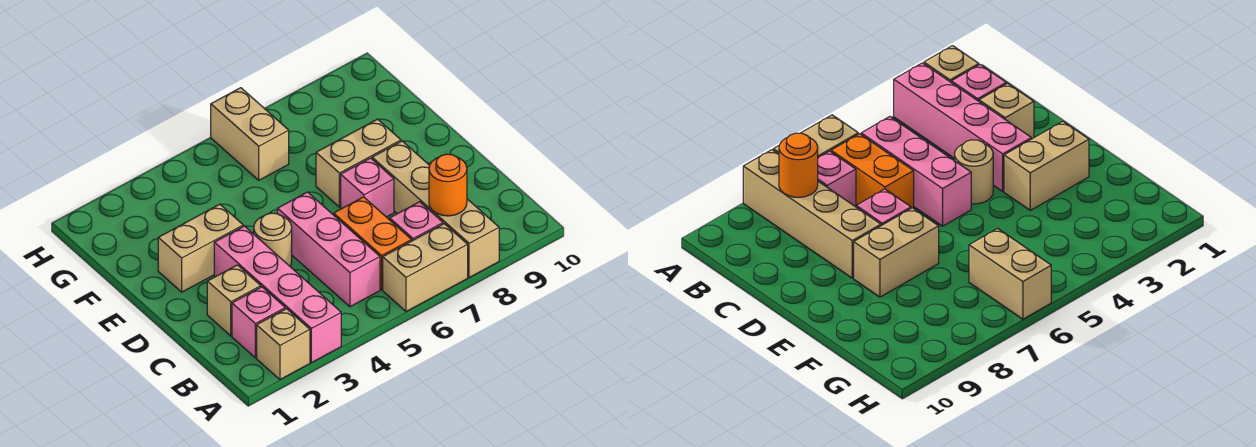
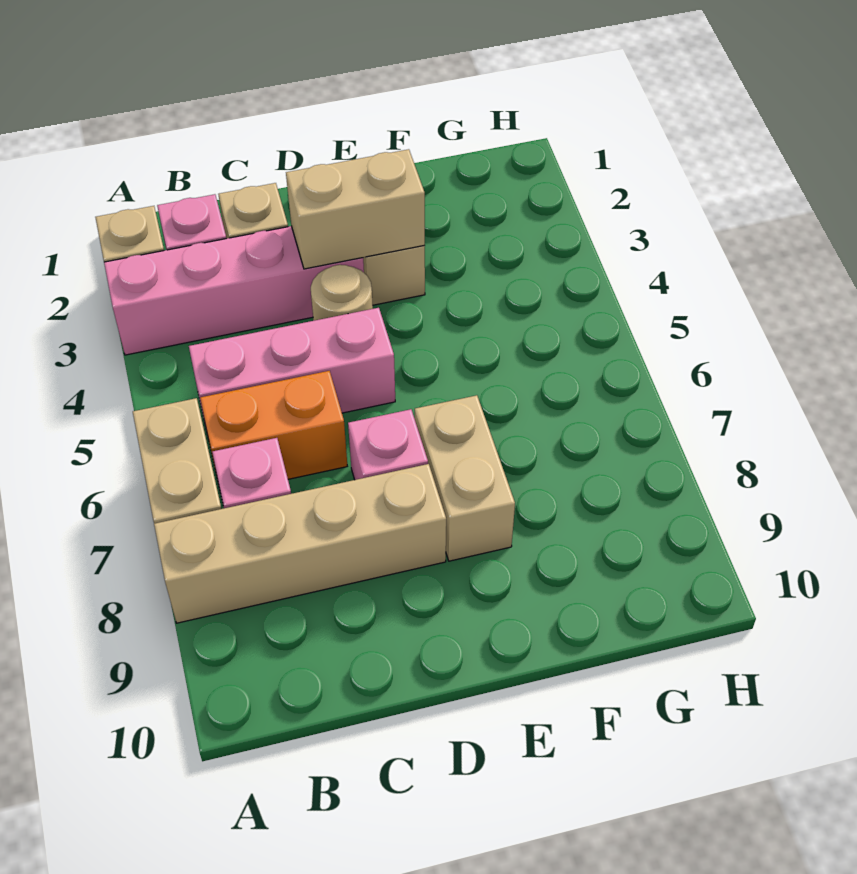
orange round brick B8 level 2 -> none
tan brick G6:H6 level 1 -> tan brick D3:E3 level 2

